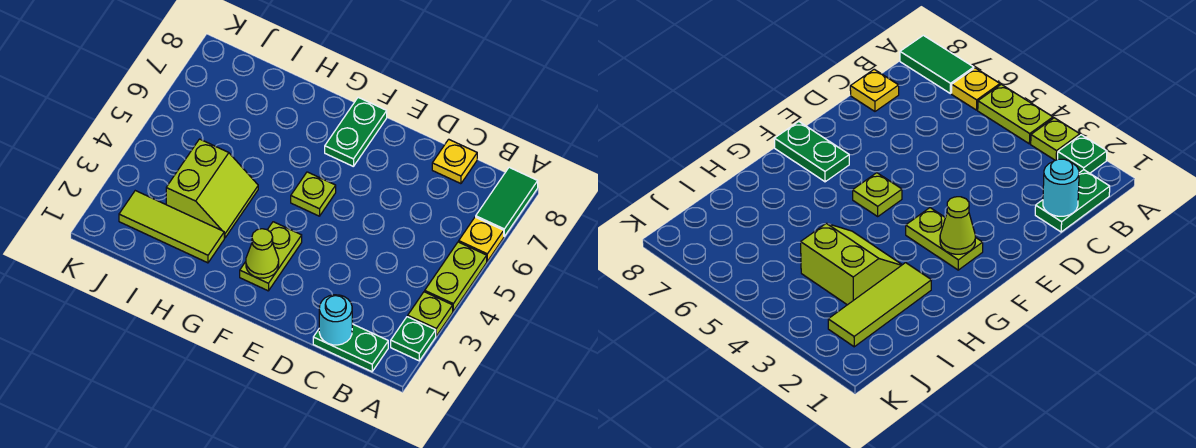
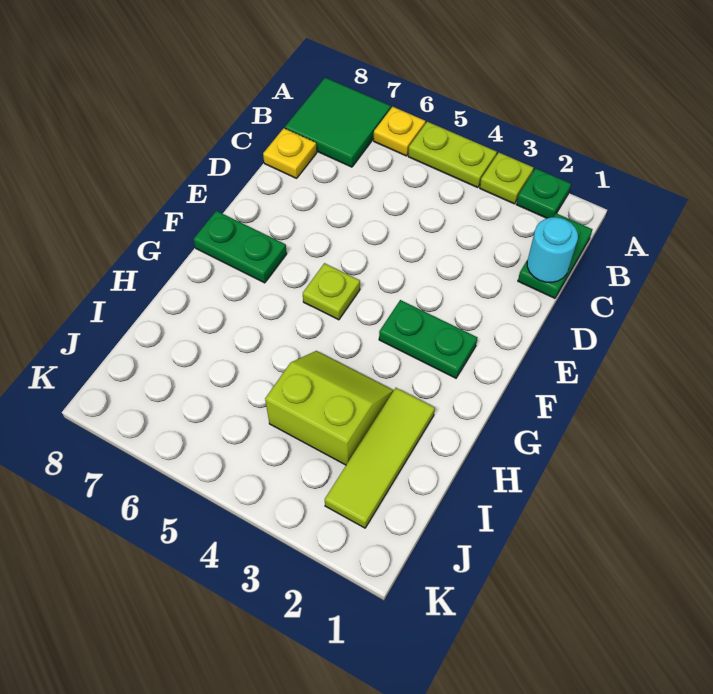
green tile A7:A8 level 1 -> green tile A7:B8 level 1
lime plate F2:F3 level 1 -> green plate F2:F3 level 1
lime cone F2 level 2 -> none

